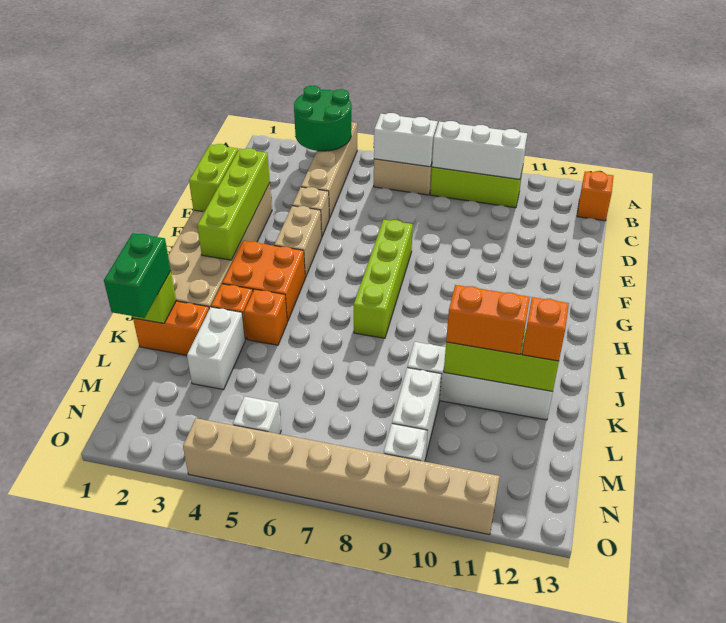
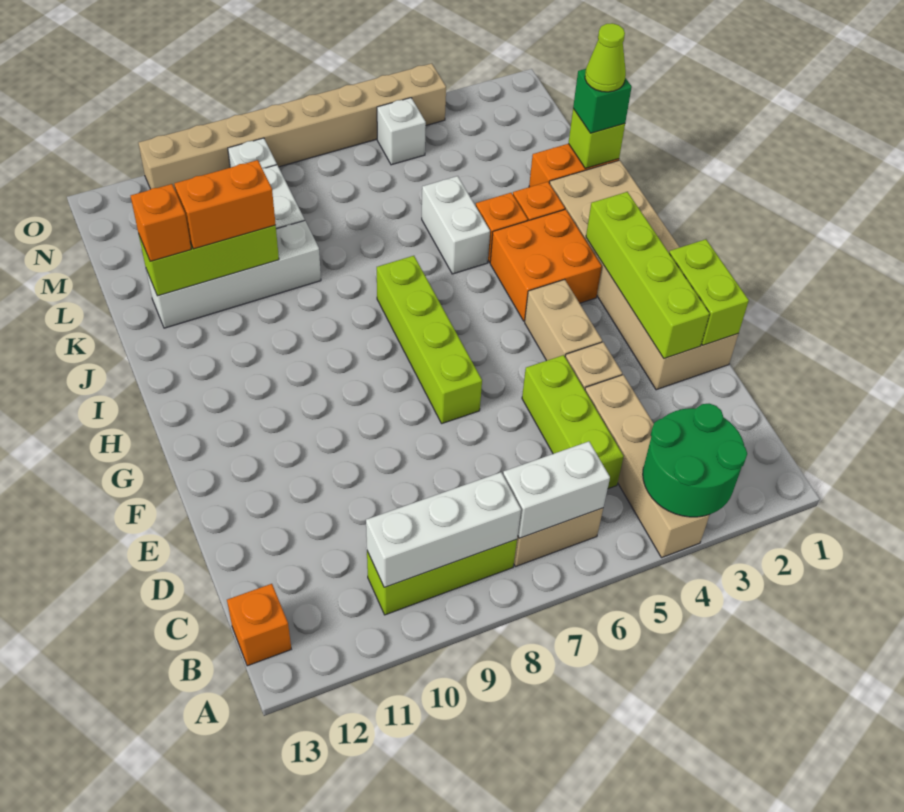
none -> lime brick C5:E5 level 1
green brick K1:L1 level 3 -> green brick K1 level 3
none -> lime cone K1 level 4
white brick K3:L3 level 1 -> white brick J5:K5 level 1

